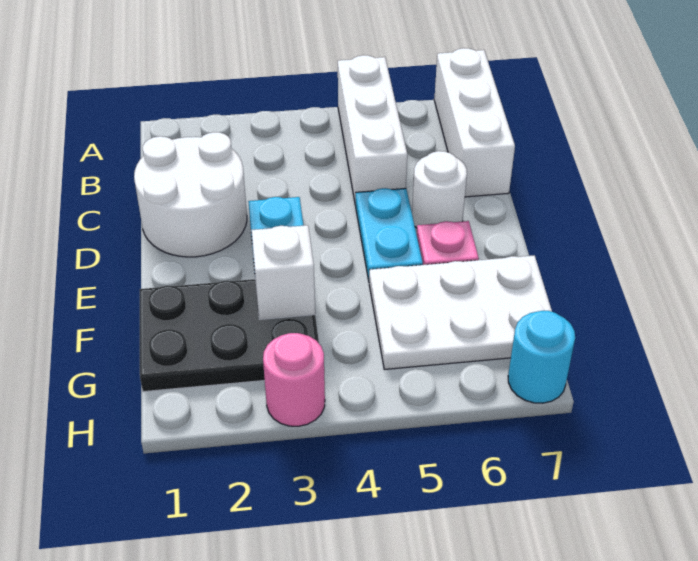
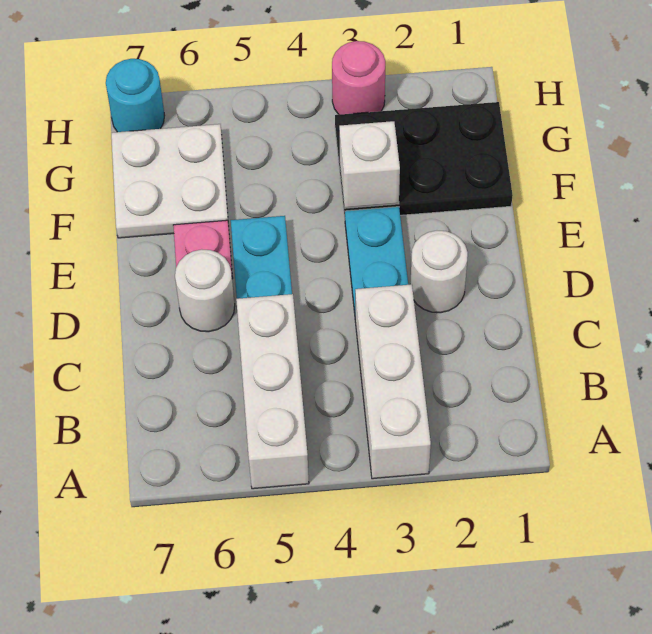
white brick A7:C7 level 1 -> white brick A3:C3 level 1
white round brick C1:D2 level 1 -> white round brick D2 level 1
white plate F5:G7 level 1 -> white plate F6:G7 level 1

